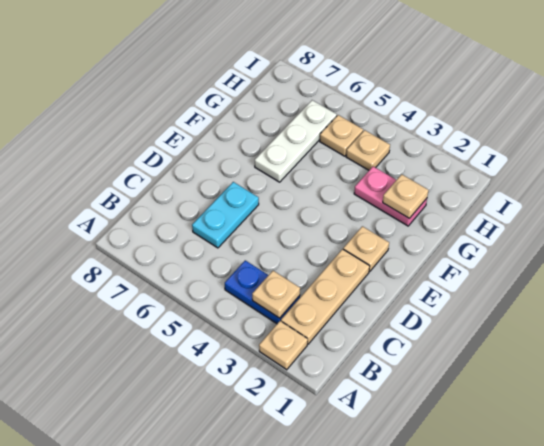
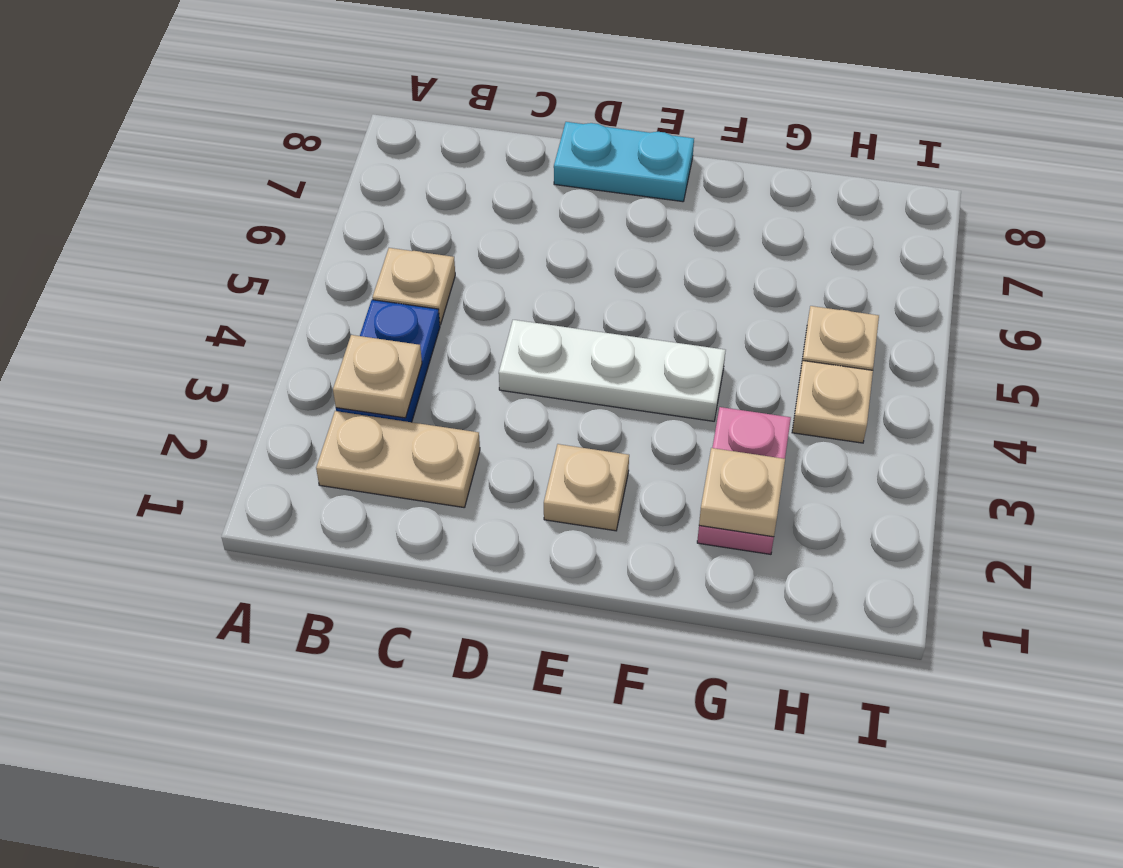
tan plate A2 level 1 -> tan plate B5 level 1
tan plate B2:D2 level 1 -> tan plate B2:C2 level 1
cyan plate C6:D6 level 1 -> cyan plate D8:E8 level 1
white plate F6:H6 level 1 -> white plate D4:F4 level 1

